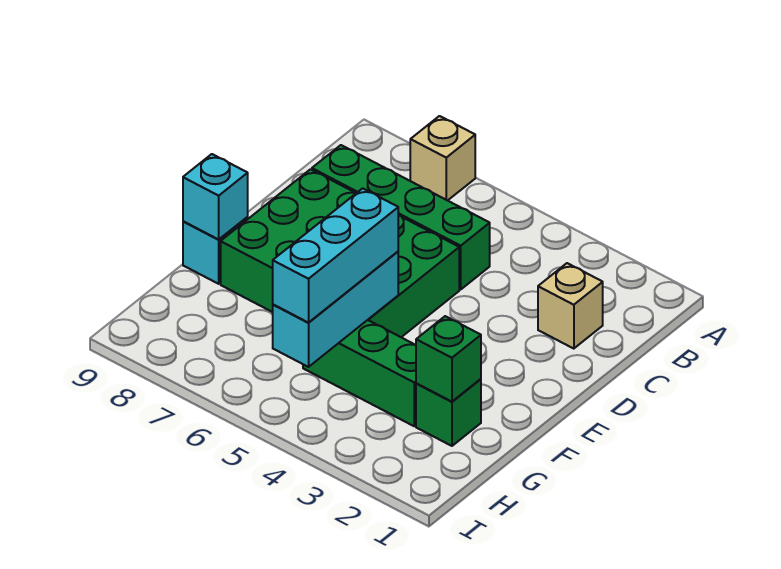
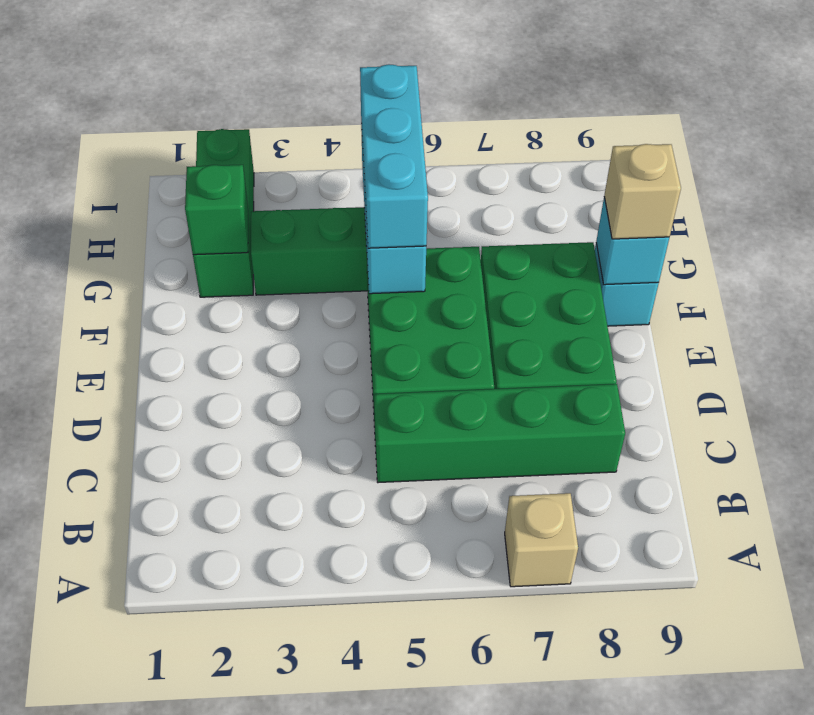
tan brick C2 level 1 -> tan brick F9 level 3
green brick G2 level 1 -> green brick G2:I2 level 1

